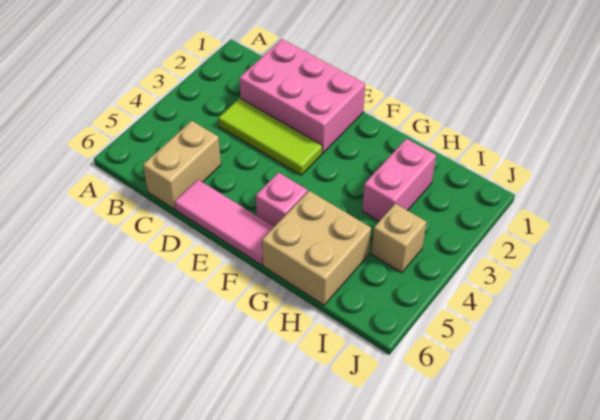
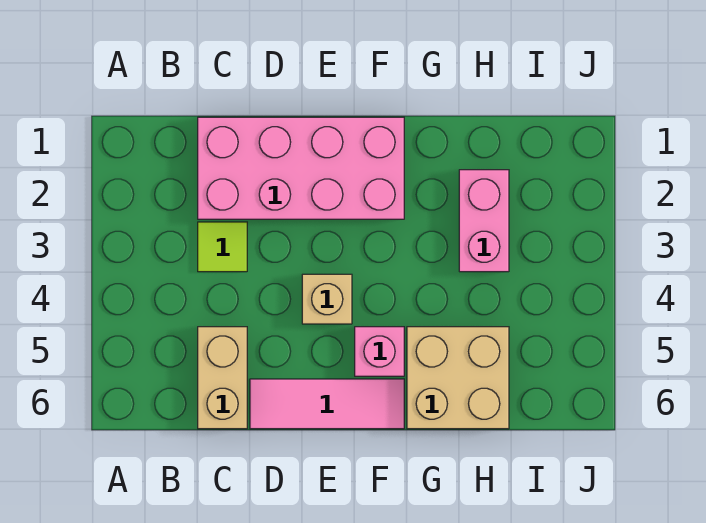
pink brick C1:E2 level 1 -> pink brick C1:F2 level 1
lime tile C3:E3 level 1 -> lime tile C3 level 1
tan brick I4 level 1 -> tan brick E4 level 1

